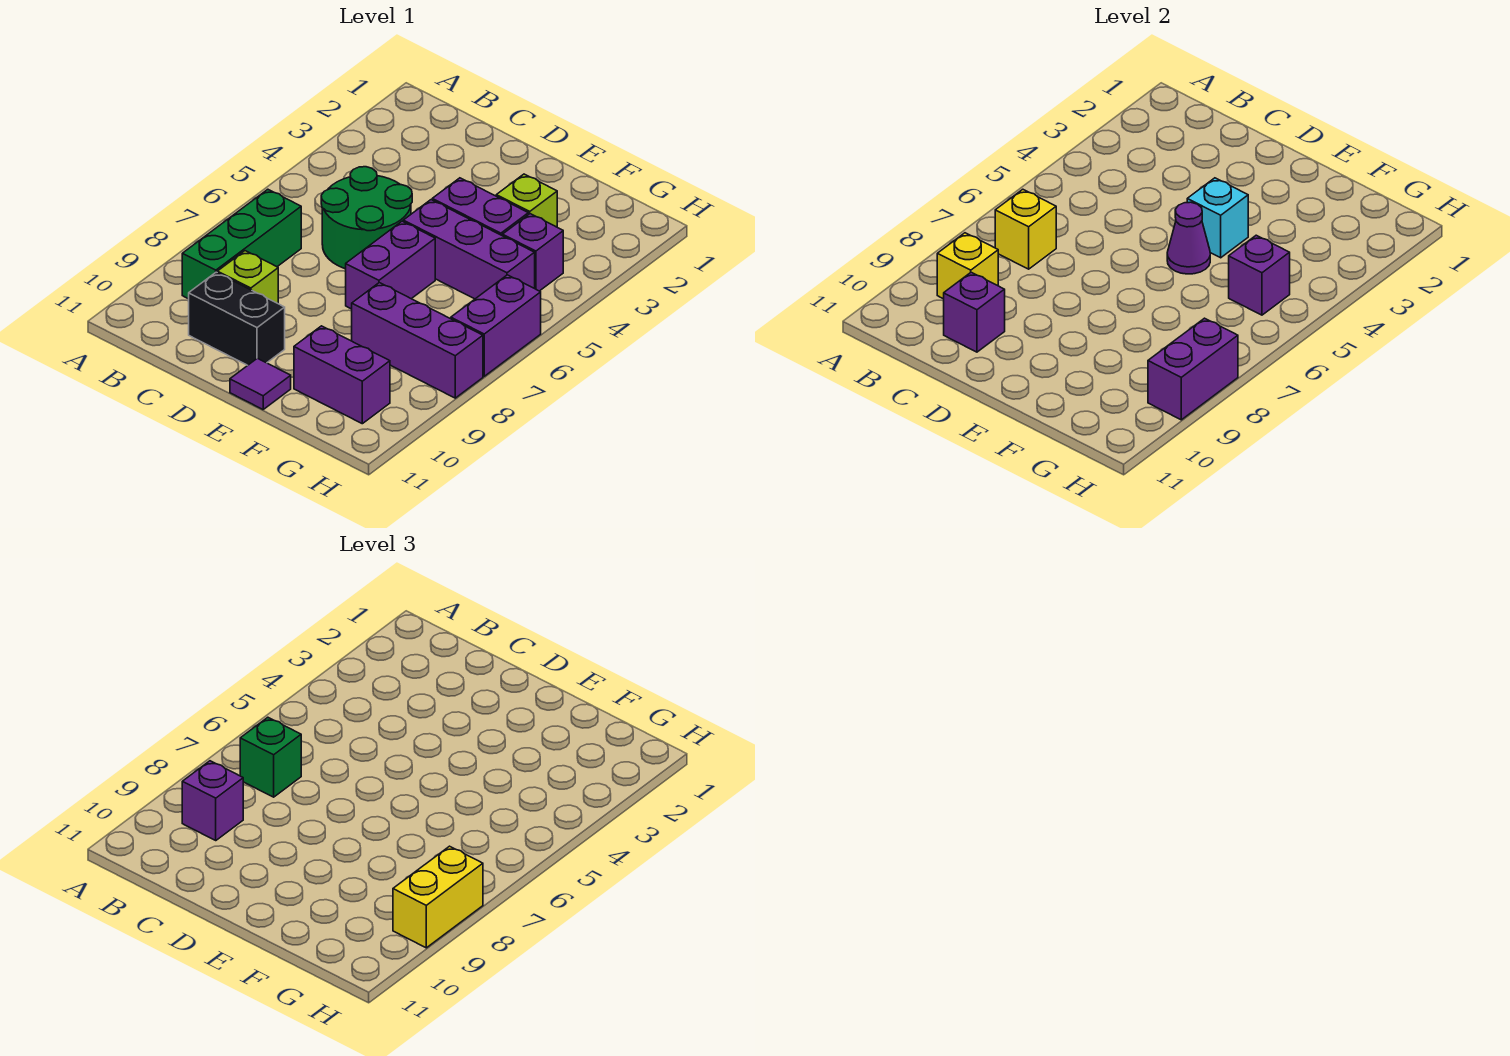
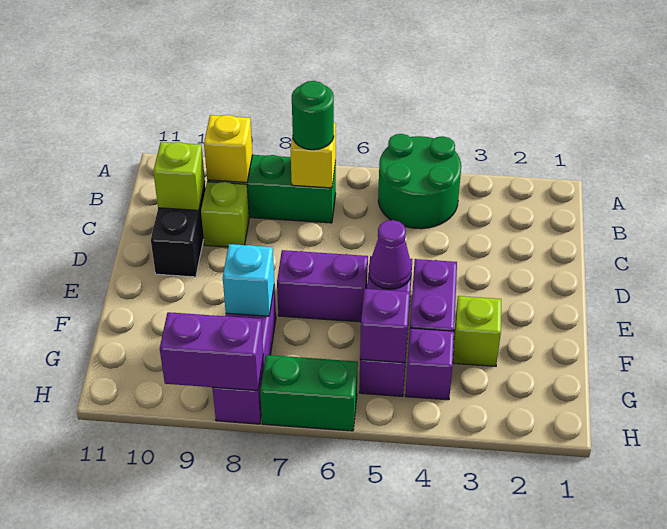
green brick B7 level 3 -> green round brick B7 level 3
purple brick B9 level 3 -> none
green round brick C5:D6 level 1 -> green round brick A4:B5 level 1
purple brick C10 level 2 -> lime brick C10 level 2
cyan brick E4 level 2 -> cyan brick F8 level 2
purple tile E11 level 1 -> none
purple brick F10:G10 level 1 -> none
purple brick H6:H7 level 1 -> green brick H6:H7 level 1
yellow brick H8:H9 level 3 -> none

